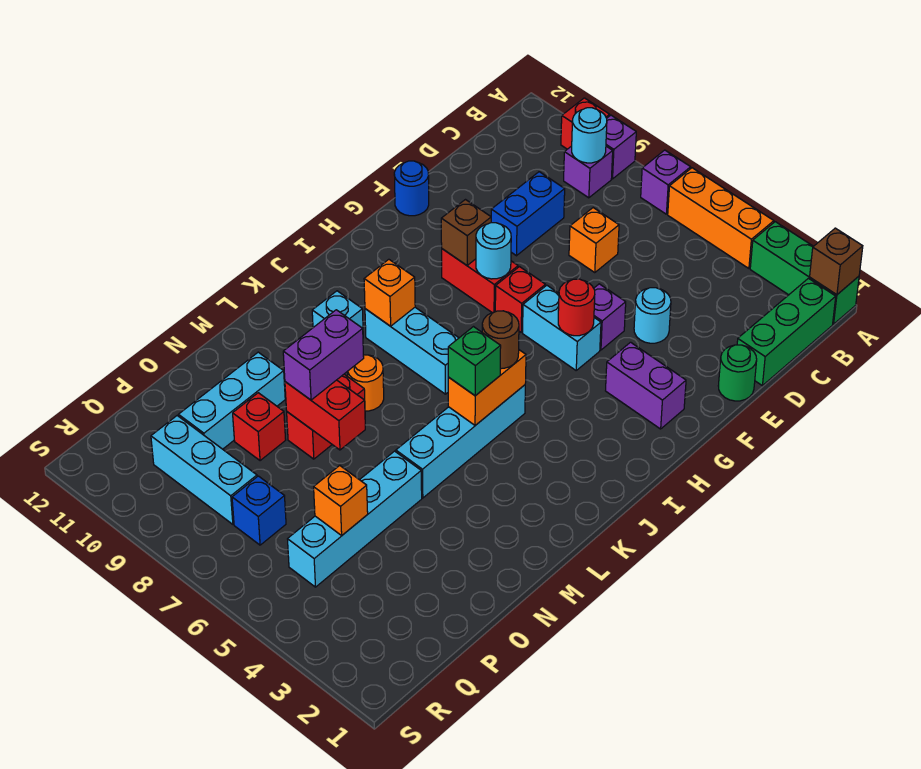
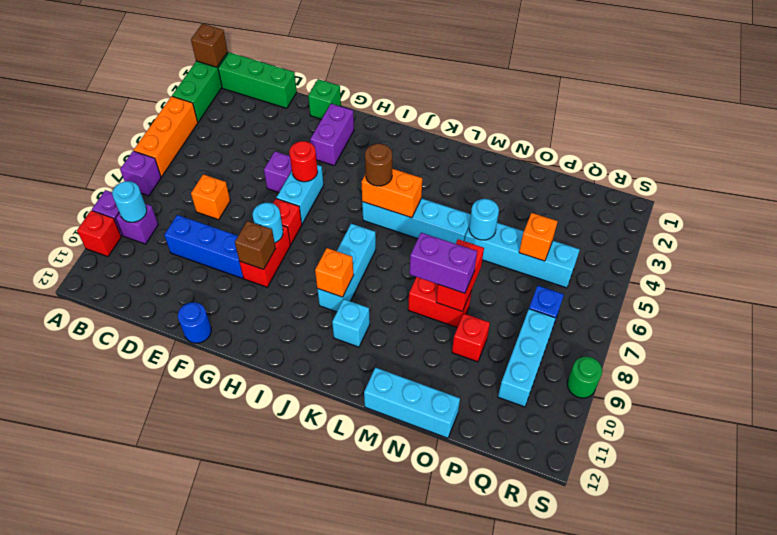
blue brick D9:E9 level 1 -> blue brick D9:F9 level 1
green round brick E1 level 1 -> green round brick S9 level 1
cyan round brick E4 level 1 -> cyan round brick N5 level 2
green brick K5 level 3 -> green brick F1 level 1
orange round brick L8 level 1 -> none
cyan brick N10:P10 level 1 -> cyan brick M12:O12 level 1

